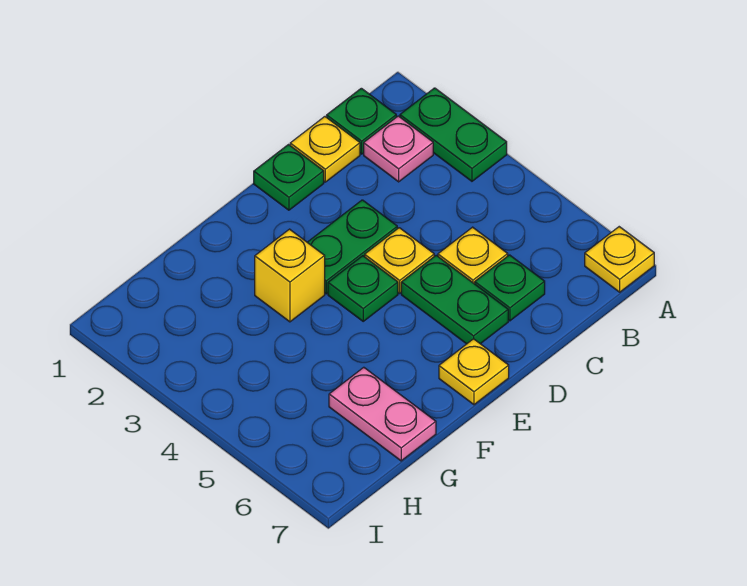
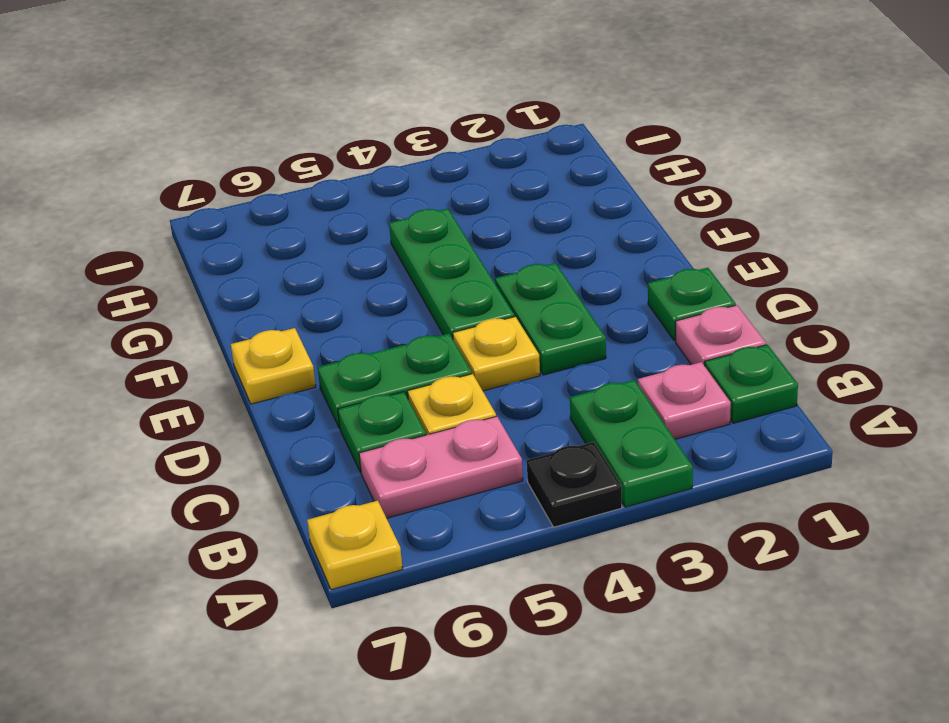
green plate A2:A3 level 1 -> green plate A3:B3 level 1
none -> black plate A4 level 1
yellow plate C1 level 1 -> pink plate C1 level 1
green plate E4 level 1 -> green plate E4:G4 level 1
yellow brick F3 level 1 -> none
pink plate G6:G7 level 1 -> pink plate B5:B6 level 1

